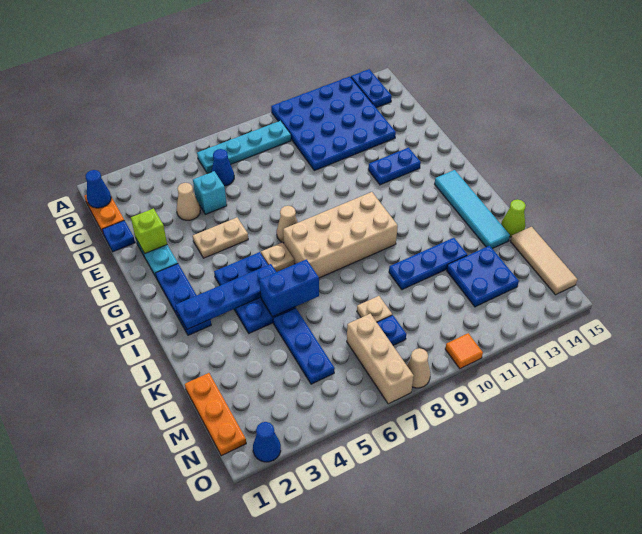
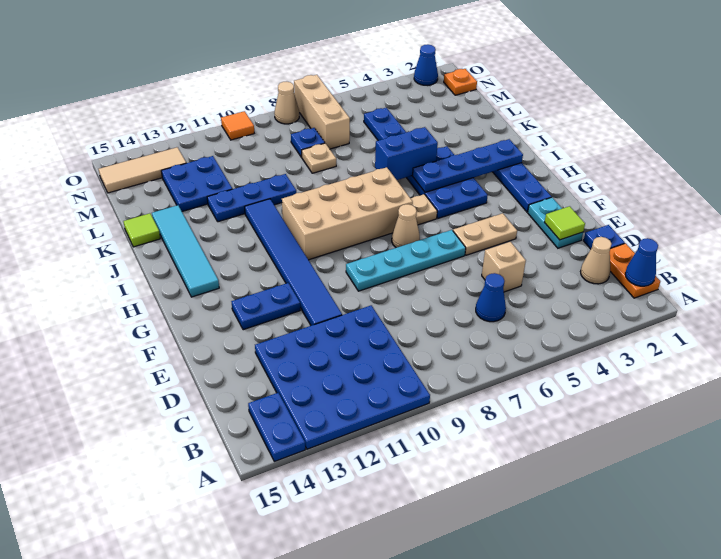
cyan plate B6:B9 level 1 -> cyan plate F6:F9 level 1
tan cone D4 level 1 -> tan cone C2 level 1
cyan brick D5 level 1 -> tan brick D5 level 1
lime brick E2 level 2 -> lime tile E2 level 2
none -> blue tile E11:J11 level 1
lime cone K15 level 1 -> lime tile K15 level 1
orange plate L1:N1 level 1 -> orange plate N1 level 1
tan tile L15:N15 level 1 -> tan tile N13:N15 level 1

